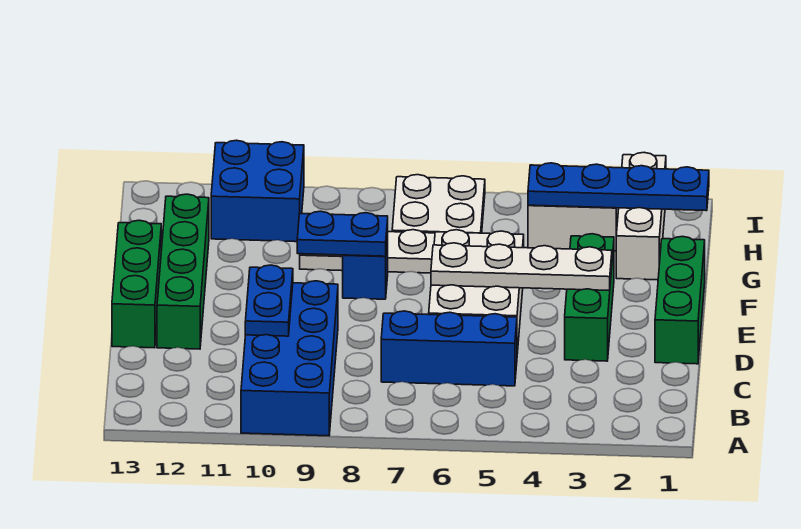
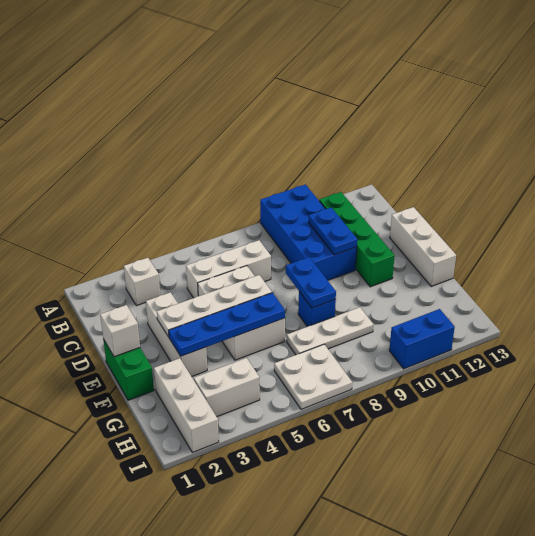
none -> white brick B3 level 1
blue brick C5:C7 level 1 -> white brick C5:C7 level 1
green brick D1:F1 level 1 -> green brick E1:F1 level 1
green brick D3:F3 level 1 -> white brick D3:F3 level 1
green brick D12:G12 level 1 -> green brick B11:E11 level 1
green brick D13:F13 level 1 -> white brick D13:F13 level 1
none -> white brick E1 level 2
blue plate F8:F9 level 2 -> blue plate E8:F8 level 2
blue plate H1:H4 level 2 -> blue plate F3:F6 level 2
blue brick H10:I11 level 1 -> blue brick I10:I11 level 1

